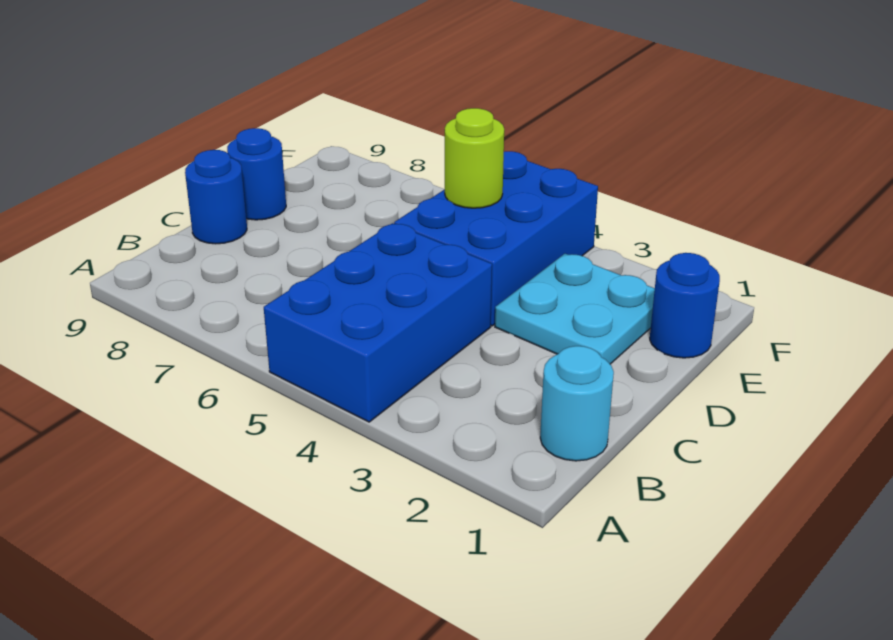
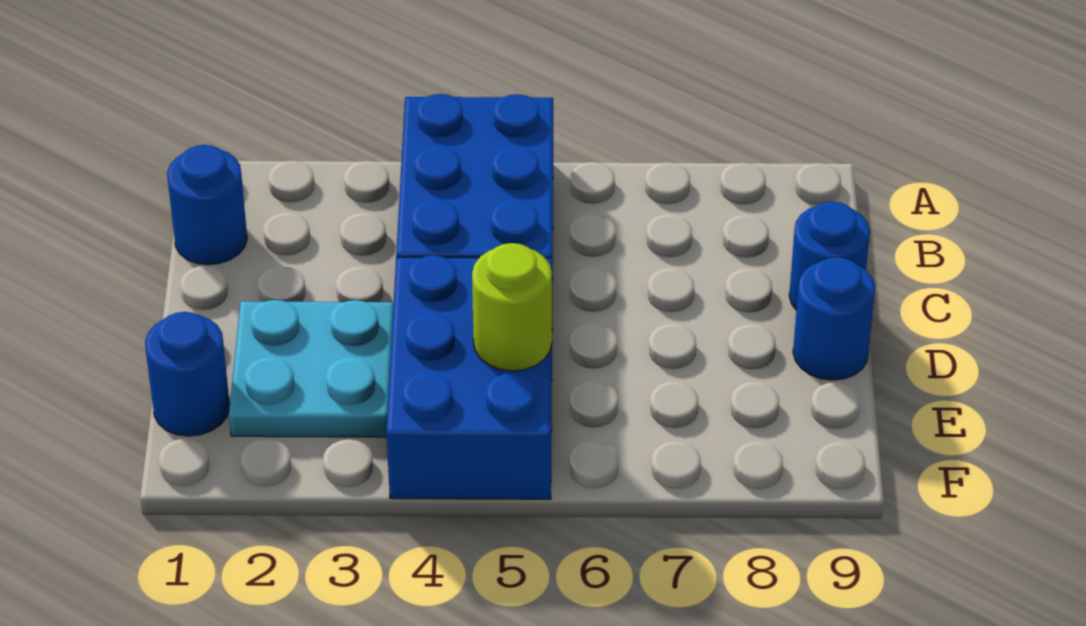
cyan round brick B1 level 1 -> blue round brick B1 level 1

